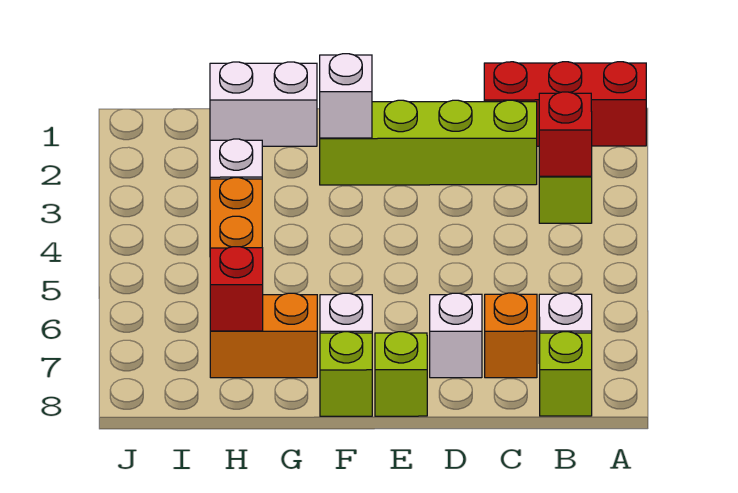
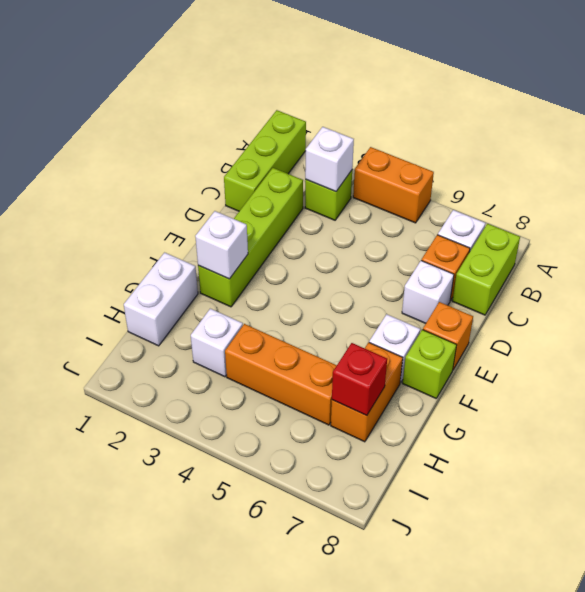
red brick A1:C1 level 1 -> lime brick A1:C1 level 1
none -> orange brick A4:A5 level 1
red brick B3 level 2 -> white brick B3 level 2
lime brick B8 level 1 -> lime brick B8:C8 level 1
lime brick E8 level 1 -> orange brick E8 level 1

